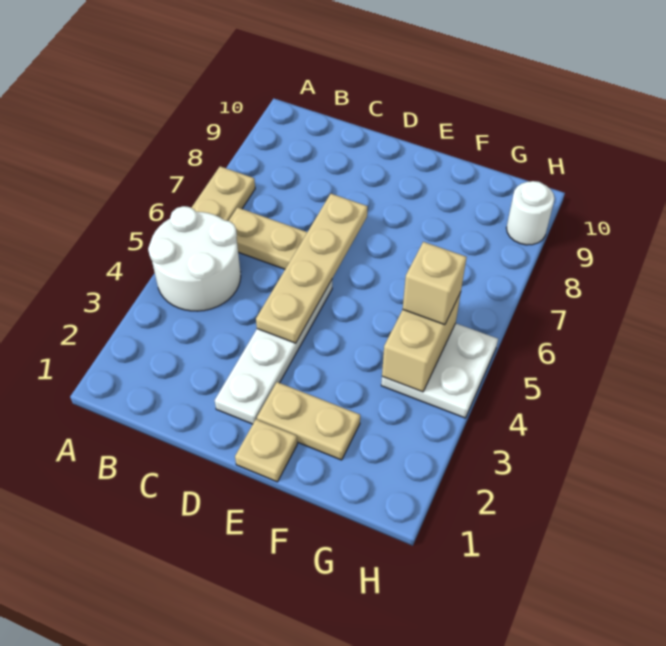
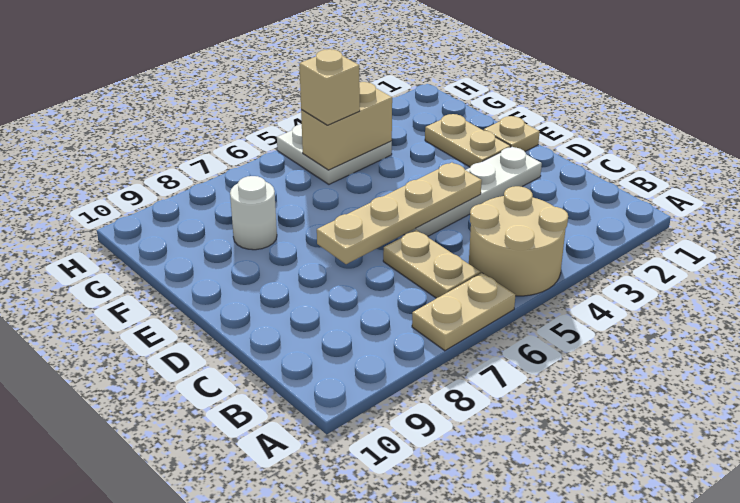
white round brick A4:B5 level 1 -> tan round brick A4:B5 level 1
white round brick H9 level 1 -> white round brick F8 level 1

